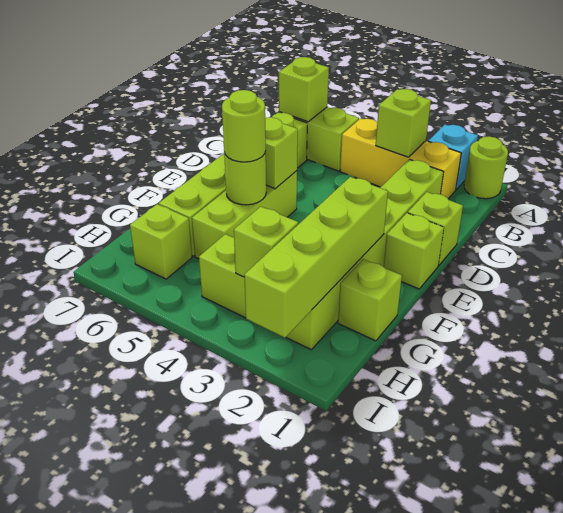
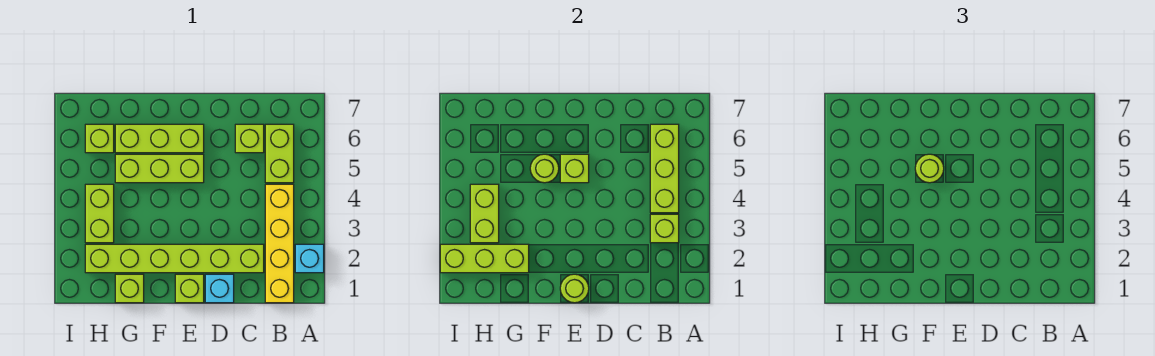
lime round brick A1 level 1 -> lime round brick E1 level 2
yellow brick B2:B4 level 1 -> yellow brick B1:B4 level 1
lime brick B6 level 2 -> lime brick B4:B6 level 2
lime brick D1 level 1 -> cyan brick D1 level 1
lime brick F2:I2 level 2 -> lime brick G2:I2 level 2
lime brick H3 level 2 -> lime brick H3:H4 level 2

